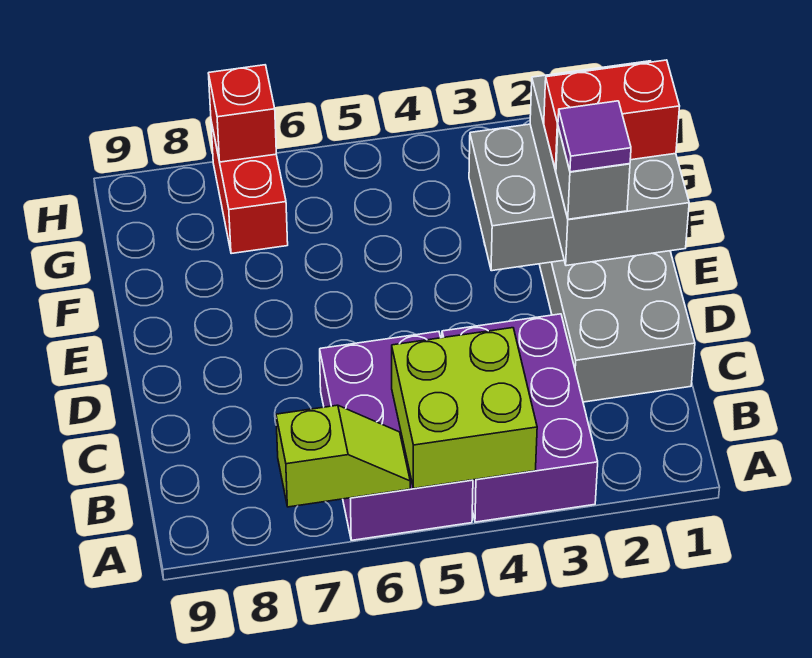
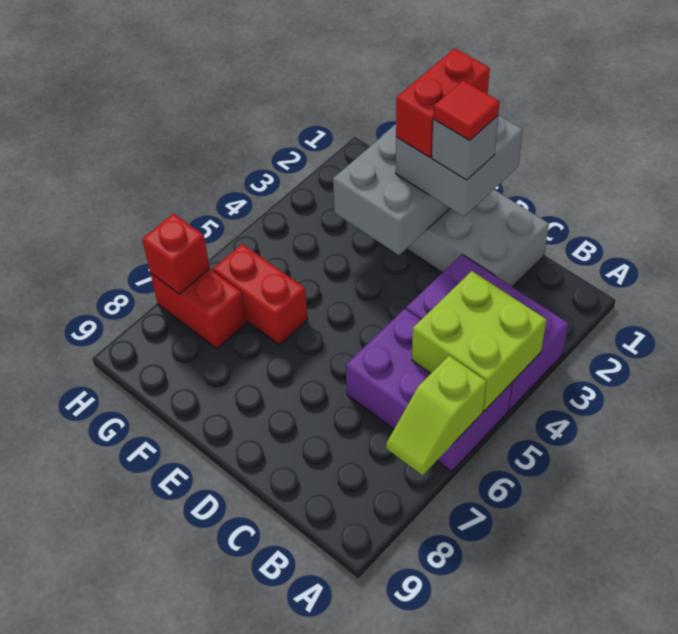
lime slope A6:A7 level 2 top 7 -> lime slope A6:A7 level 2 top 6
grey brick D1:F2 level 3 -> grey brick D1:E2 level 3
purple tile D2 level 5 -> red tile D2 level 5
none -> red brick F6:G6 level 1

